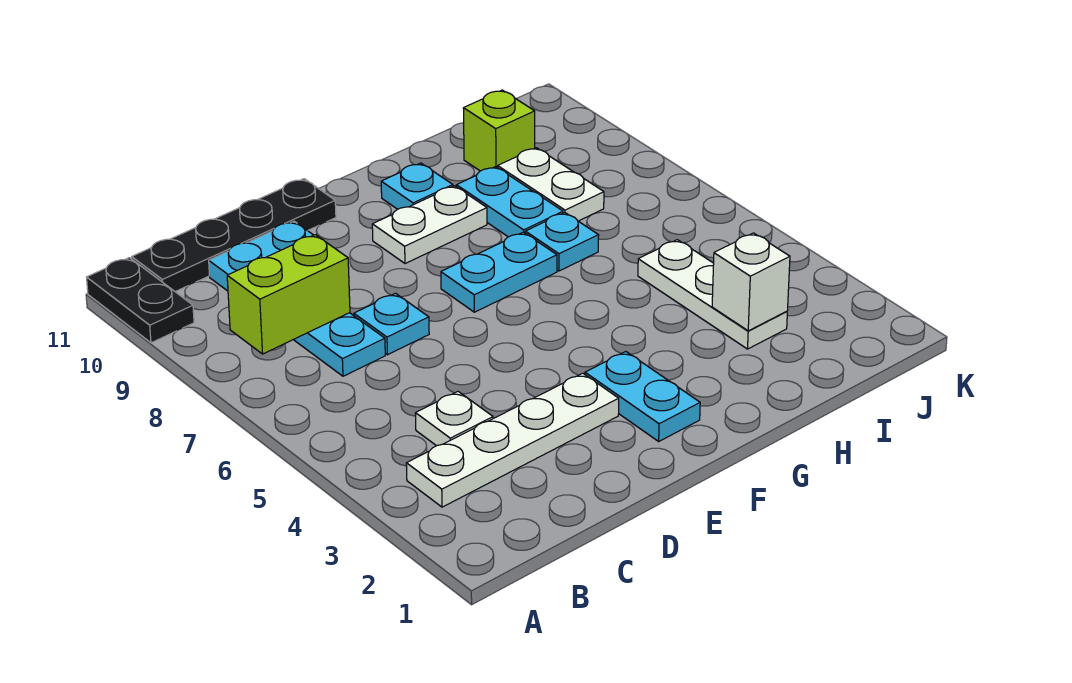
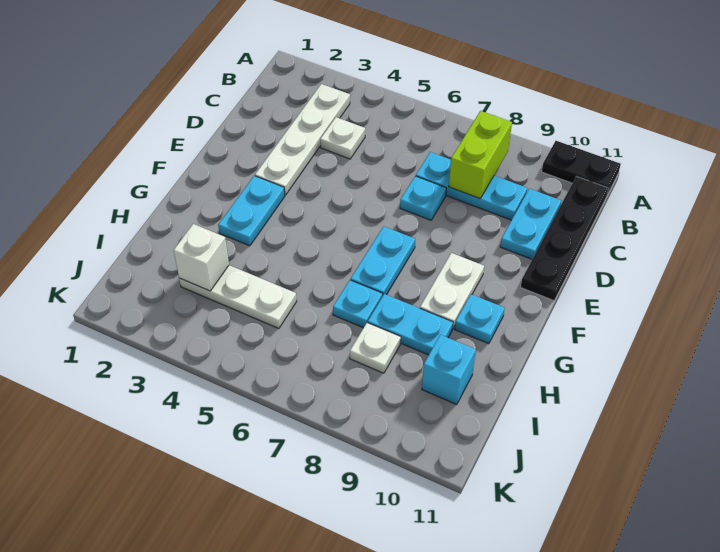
cyan plate F2:F3 level 1 -> cyan plate F3:G3 level 1
white plate I8:I9 level 1 -> white plate I8 level 1
lime brick I10 level 1 -> cyan brick I10 level 1

